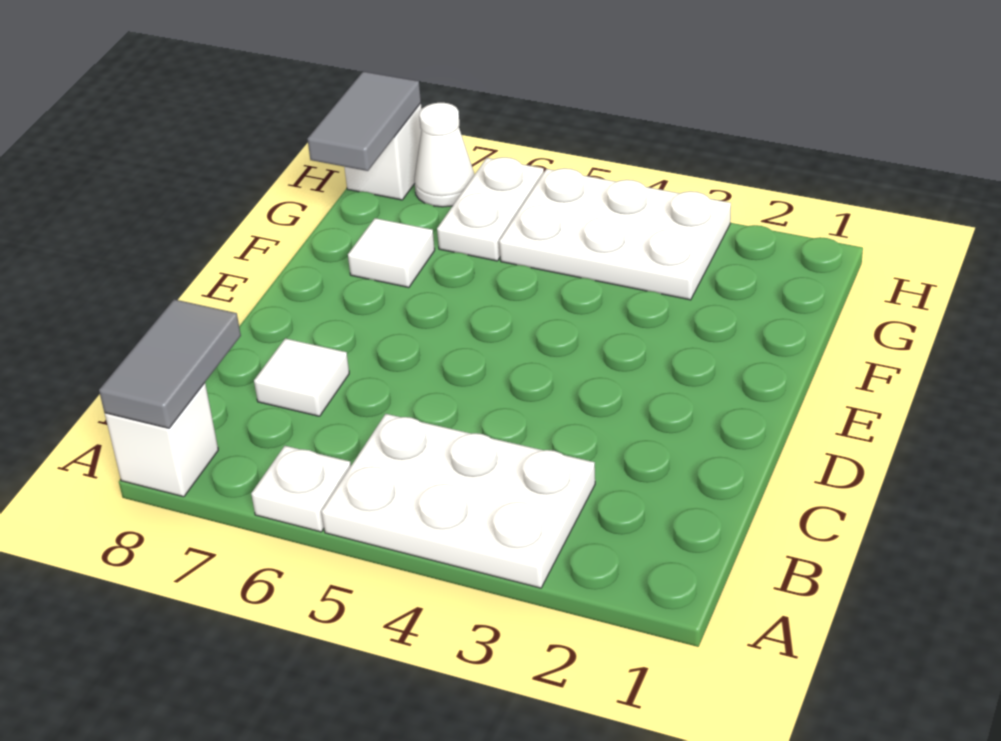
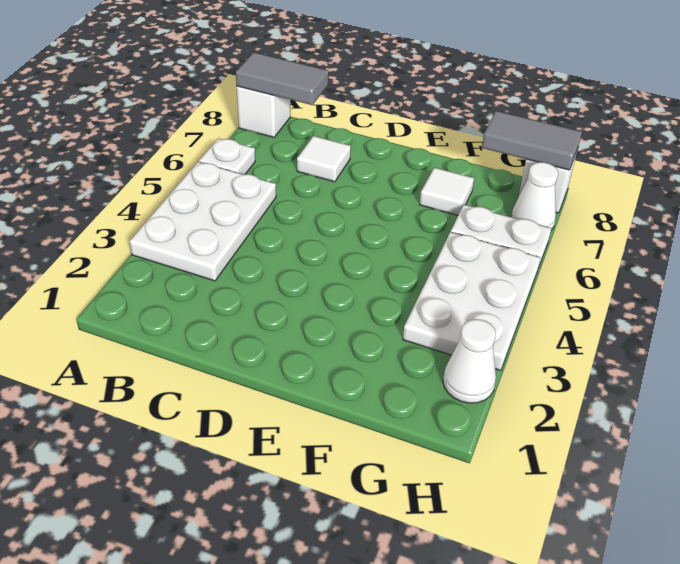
none -> white cone H2 level 1

